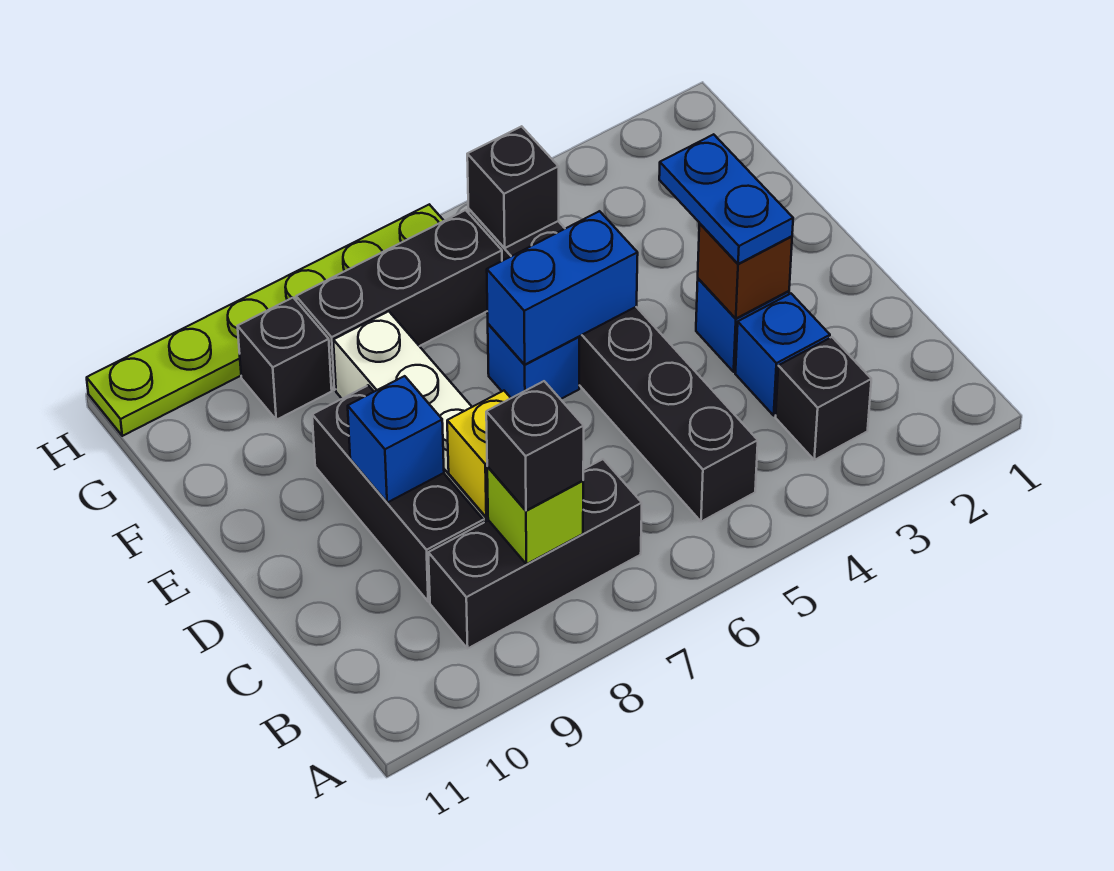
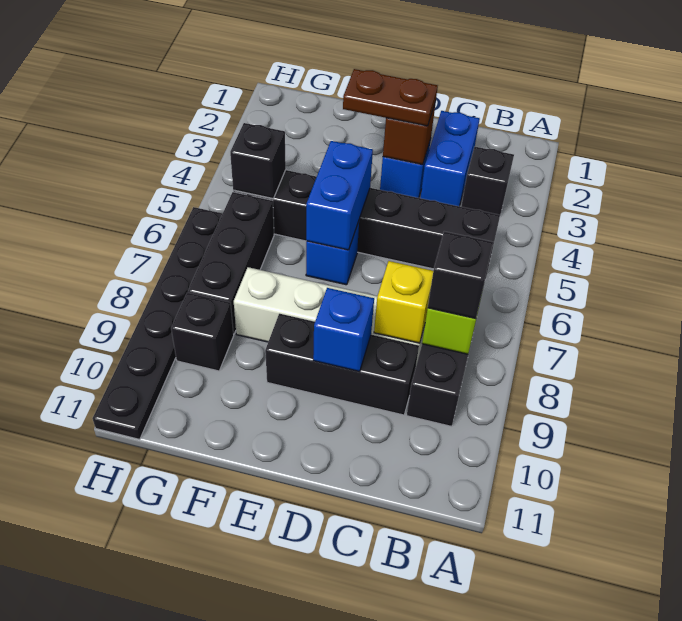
blue brick C3 level 1 -> blue brick C2:C3 level 1
blue plate D3:E3 level 3 -> brown plate D3:E3 level 3
lime plate H6:H11 level 1 -> black plate H6:H11 level 1

